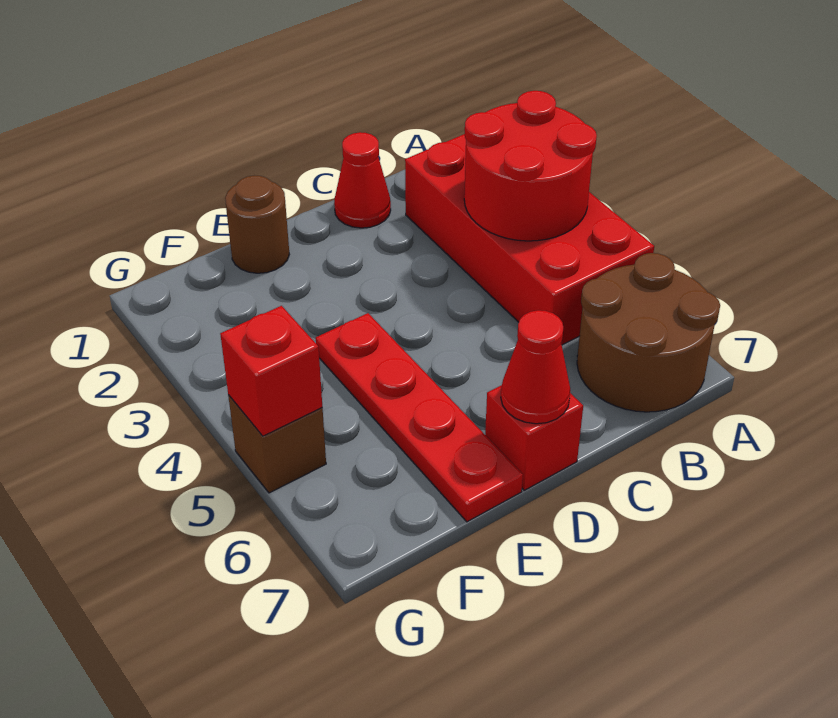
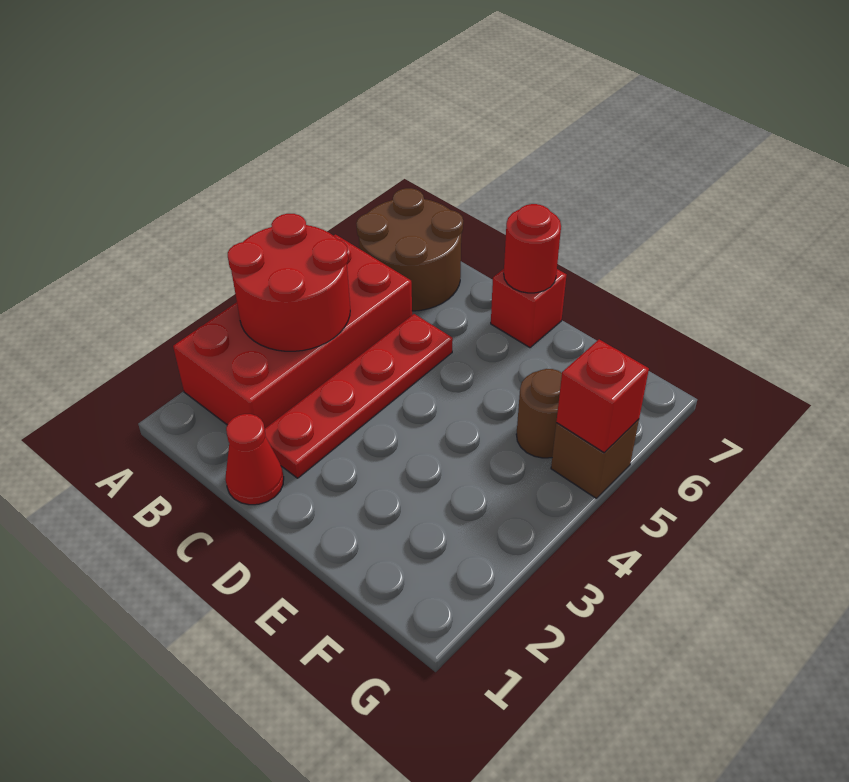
red cone D7 level 2 -> red round brick D7 level 2
brown round brick E1 level 1 -> brown round brick F5 level 1
red plate E4:E7 level 1 -> red plate C2:C5 level 1

